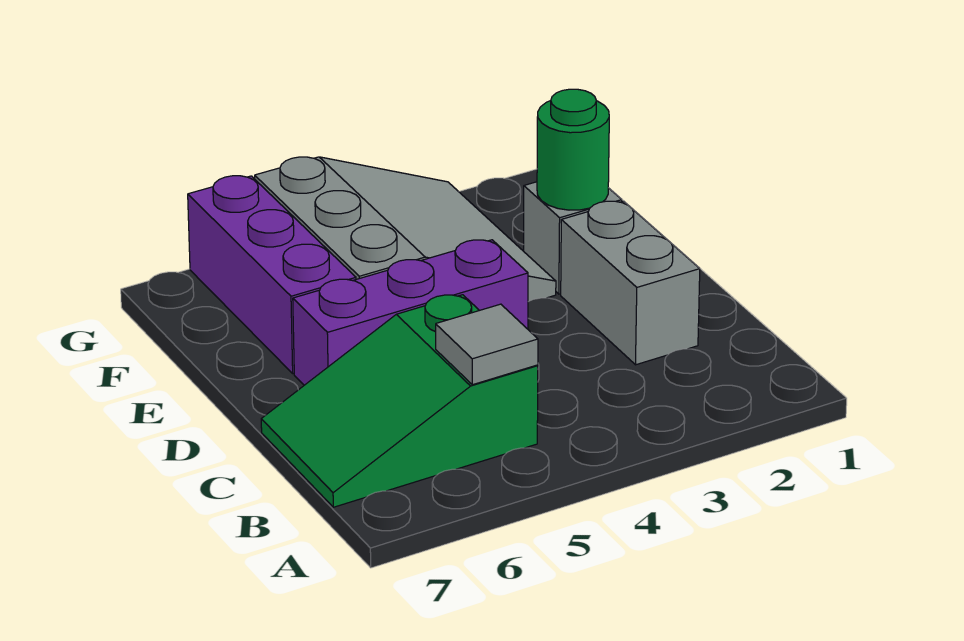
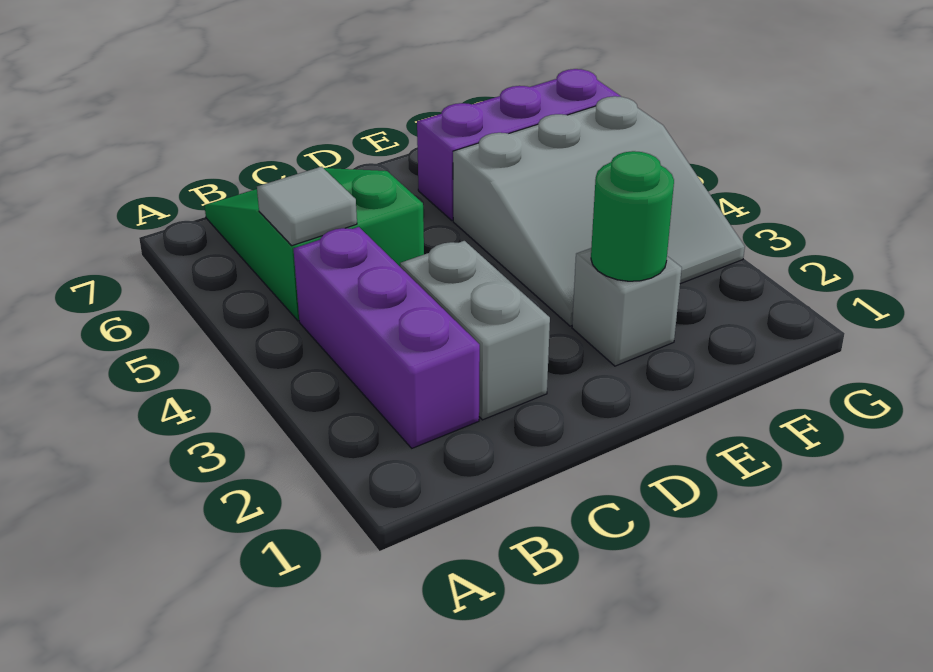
grey brick C2:D2 level 1 -> grey brick C2:C3 level 1
purple brick D4:D6 level 1 -> purple brick B2:B4 level 1

